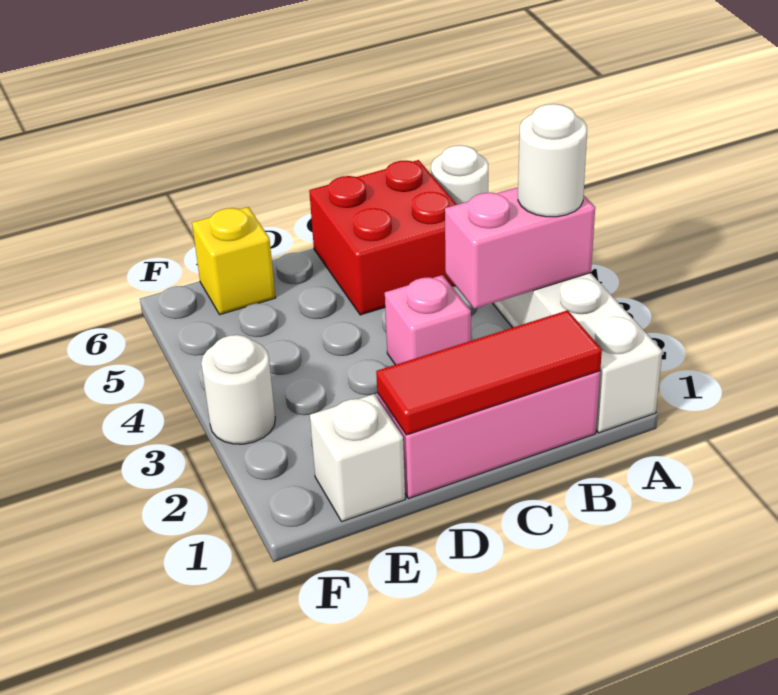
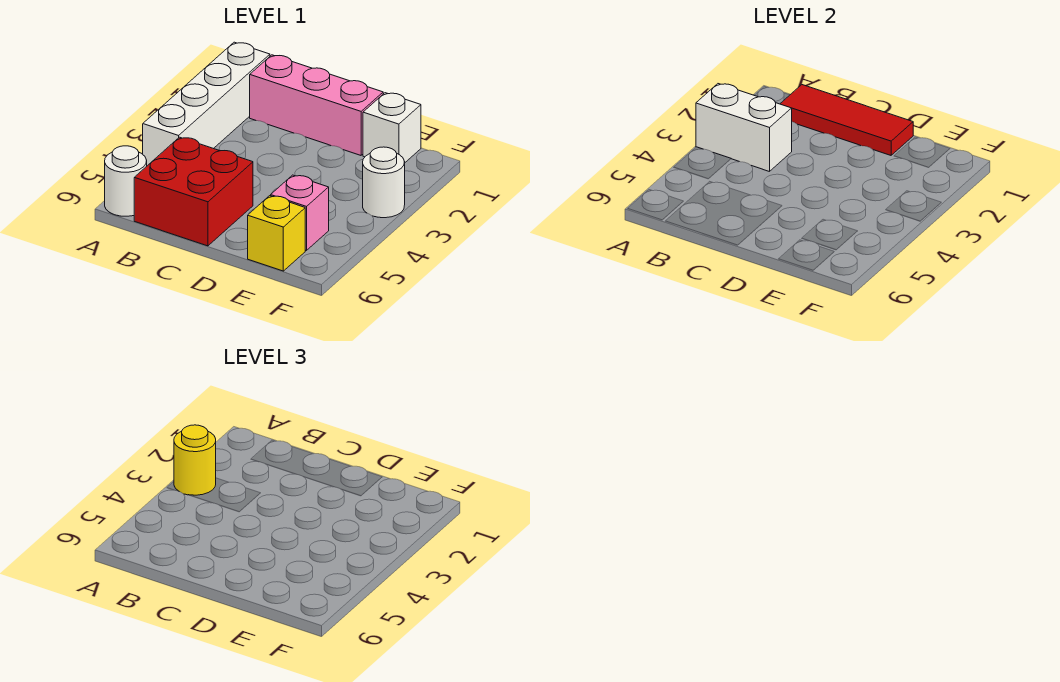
pink brick A3:B3 level 2 -> white brick A3:B3 level 2
white round brick A3 level 3 -> yellow round brick A3 level 3
pink brick C3 level 1 -> pink brick E5 level 1

